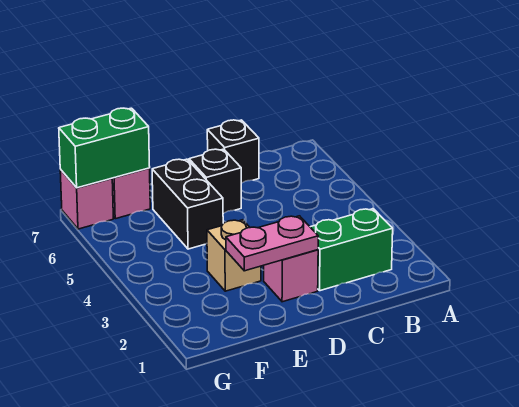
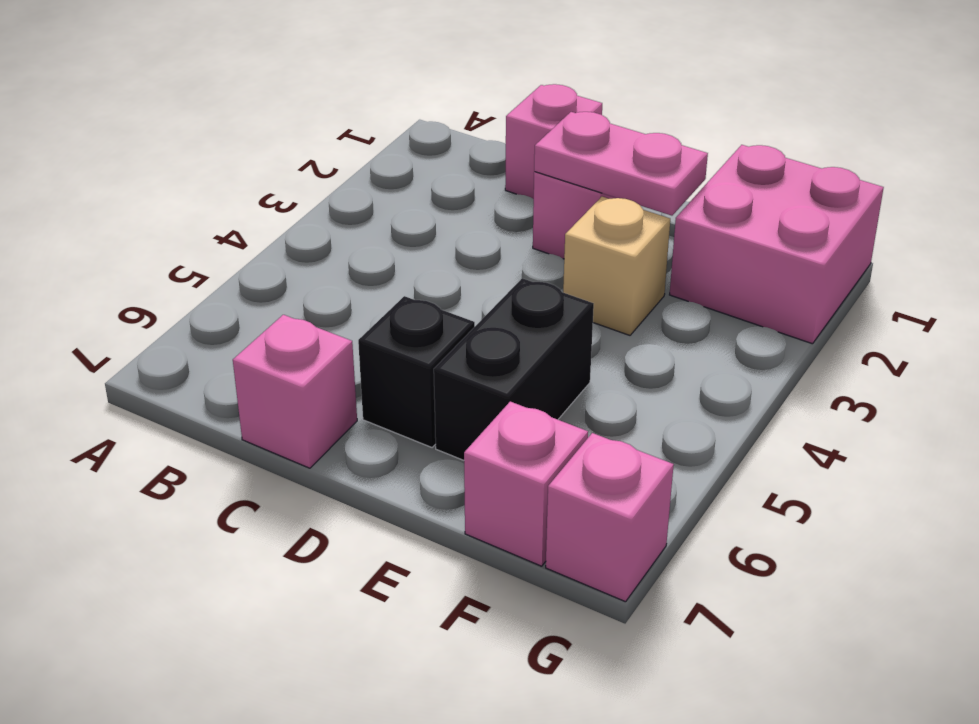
green brick B2:C2 level 1 -> none
none -> pink brick C1 level 1
black brick C7 level 1 -> pink brick C7 level 1
none -> pink brick F1:G2 level 1
green brick F7:G7 level 2 -> none

